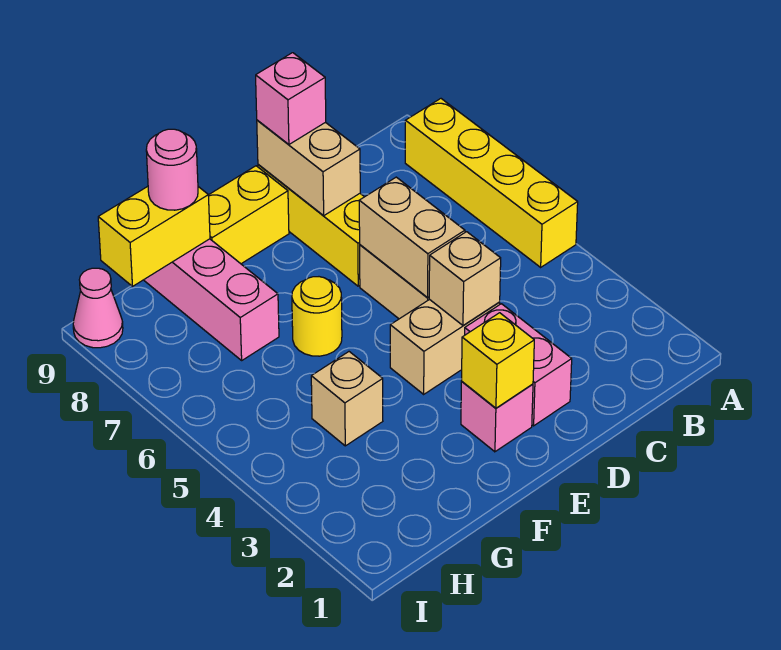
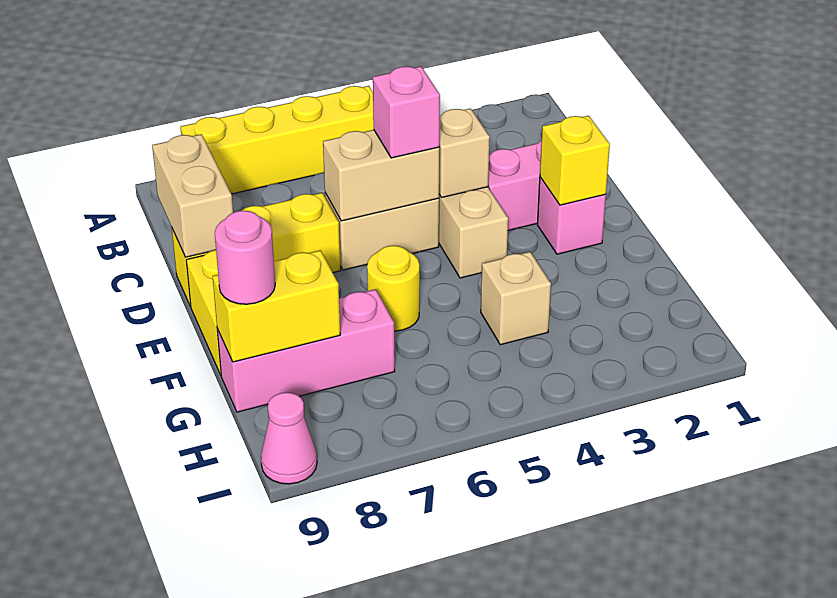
tan brick D8:D9 level 2 -> tan brick C9:D9 level 2
pink brick D9 level 3 -> pink brick D5 level 3
yellow brick G9:H9 level 2 -> yellow brick G8:G9 level 2

